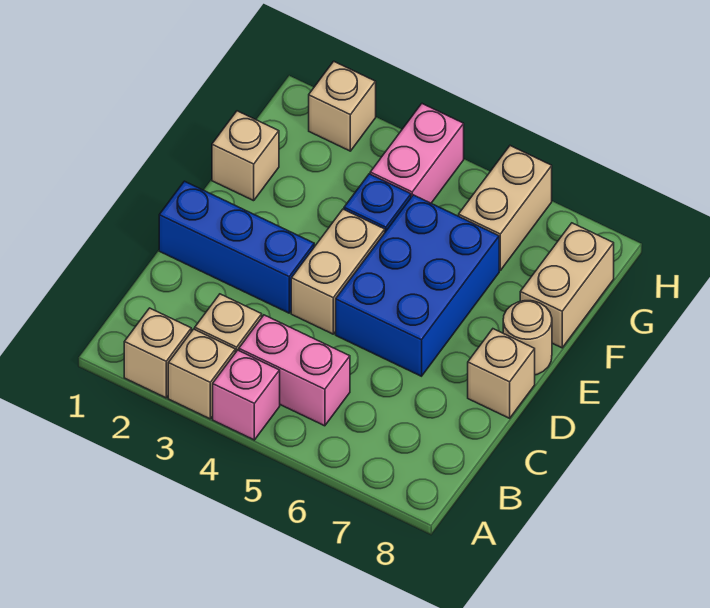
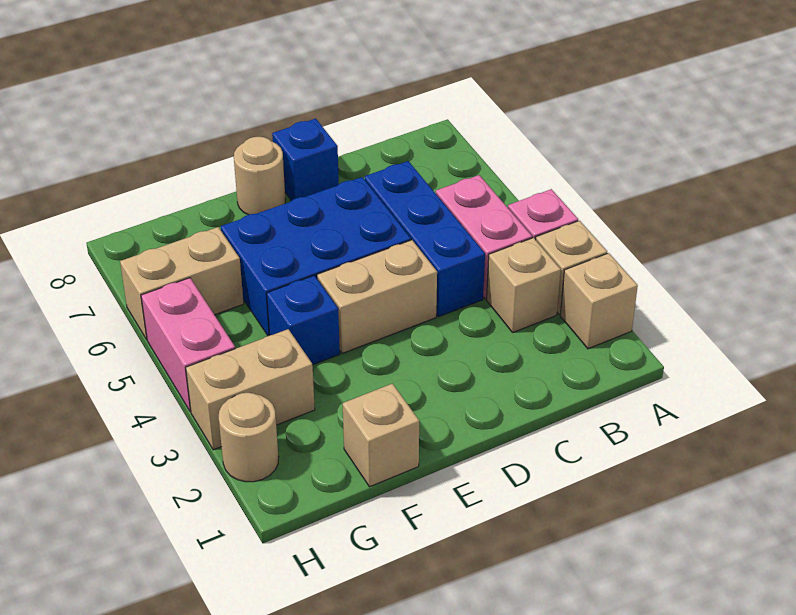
blue brick D1:D3 level 1 -> blue brick C4:C6 level 1
tan brick D8 level 1 -> blue brick D8 level 1
tan brick F8:G8 level 1 -> tan brick G3:H3 level 1
pink brick G4:H4 level 1 -> pink brick H4:H5 level 1
tan brick H2 level 1 -> tan round brick H2 level 1

